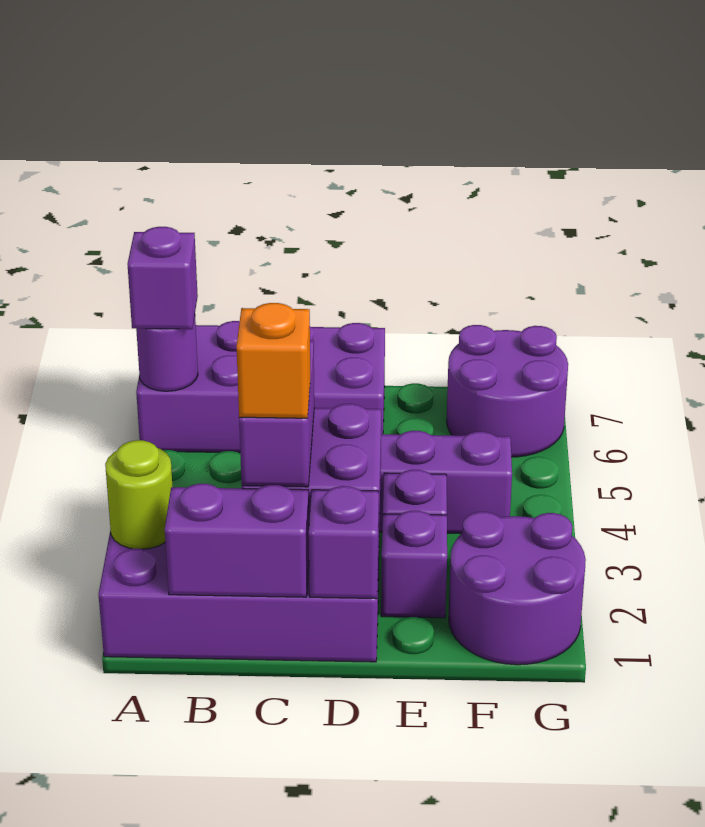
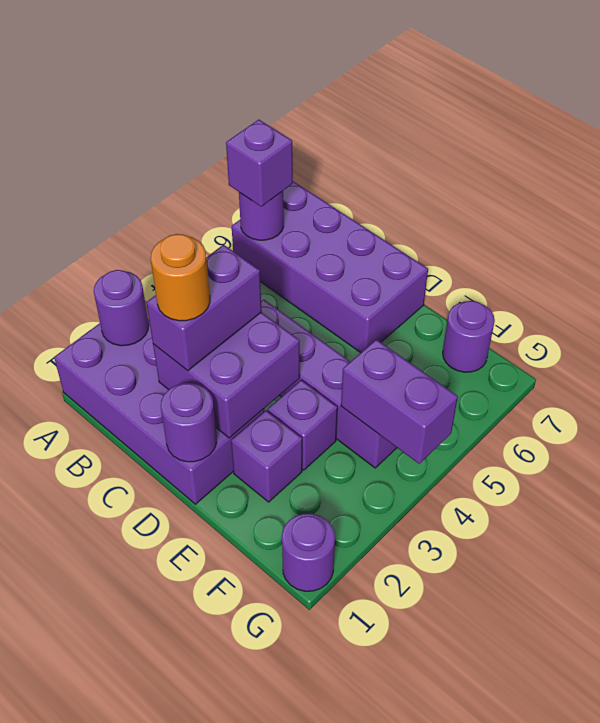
lime round brick A2 level 2 -> purple round brick A2 level 2
purple brick B1:C1 level 2 -> purple brick F4:G4 level 2
orange brick C2 level 4 -> orange round brick C2 level 4
purple brick D1 level 2 -> purple round brick D1 level 2
purple round brick F1:G2 level 1 -> purple round brick G1 level 1
purple round brick F6:G7 level 1 -> purple round brick F7 level 1

